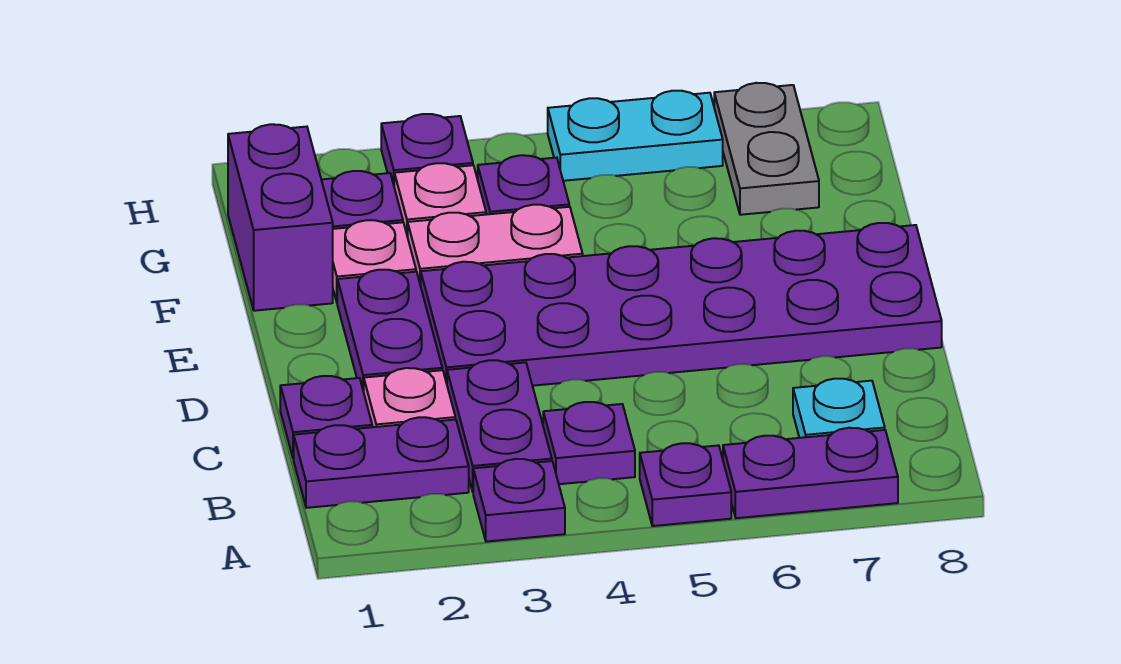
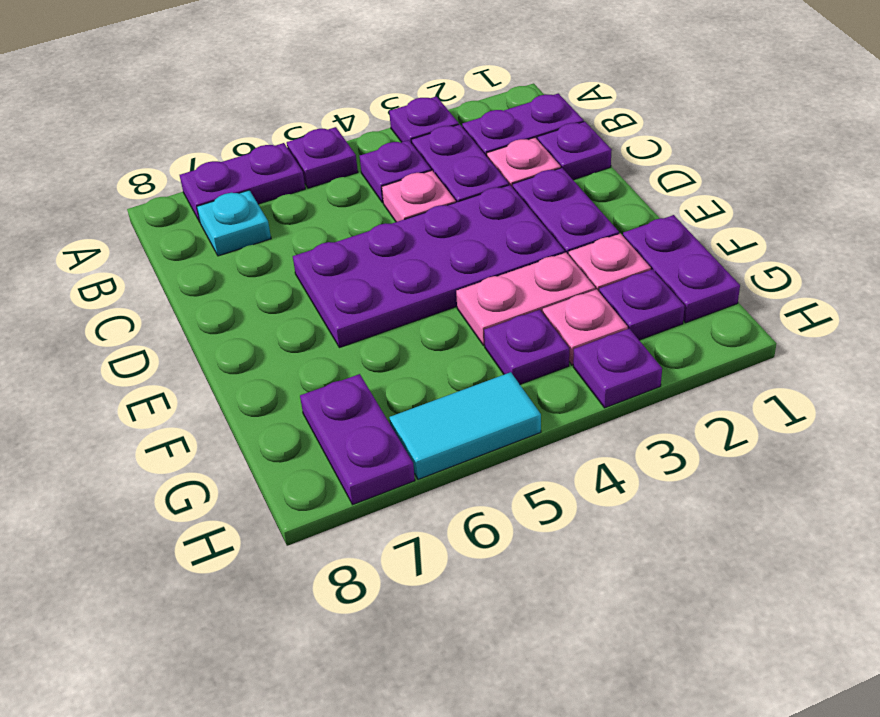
none -> pink plate C4 level 1
purple plate D3:E8 level 1 -> purple plate D3:E6 level 1
purple brick F1:G1 level 1 -> purple plate F1:G1 level 1
grey plate G7:H7 level 1 -> purple plate G7:H7 level 1
cyan plate H5:H6 level 1 -> cyan tile H5:H6 level 1

